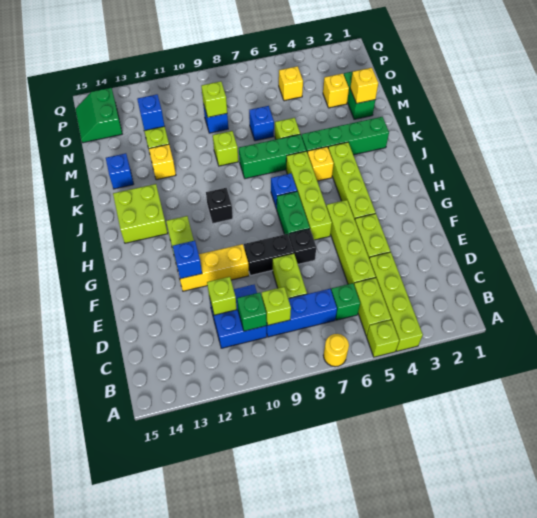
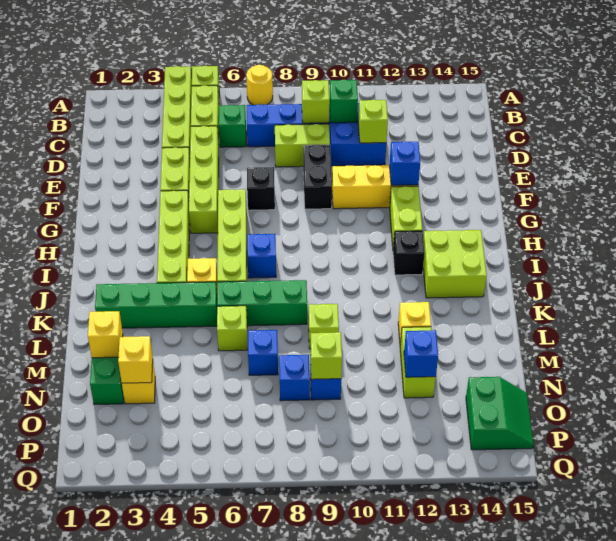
lime brick D8:E8 level 1 -> lime brick D8:D9 level 1
black brick F8:F9 level 1 -> black brick E9:F9 level 1
green brick G7:H7 level 1 -> none
black brick I10 level 1 -> black brick I12 level 1
blue brick L14 level 1 -> blue brick N8 level 1
yellow brick O5 level 1 -> yellow brick N3 level 2

